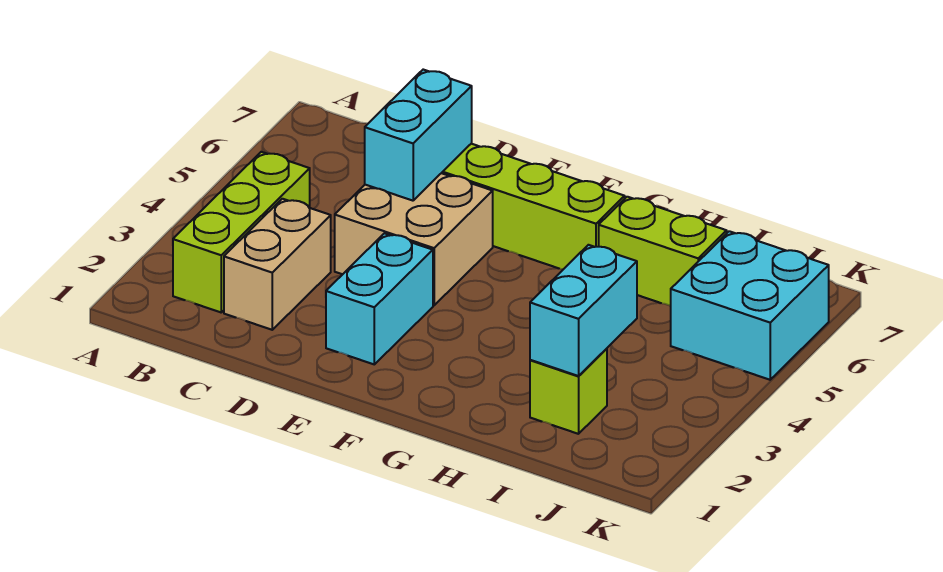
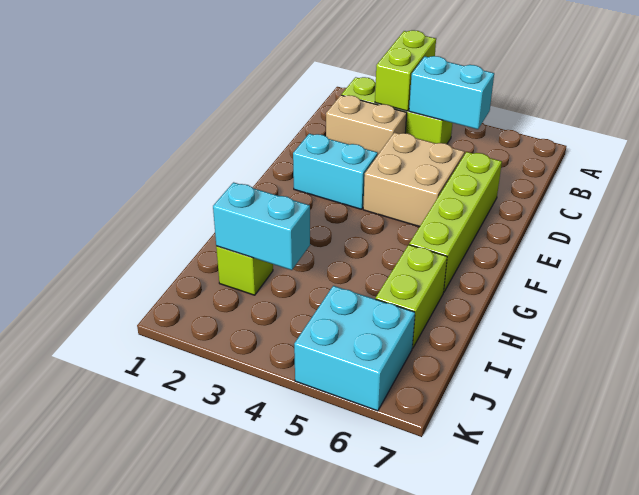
none -> lime brick A3:B3 level 2
cyan brick D5:D6 level 2 -> cyan brick B4:B5 level 2

